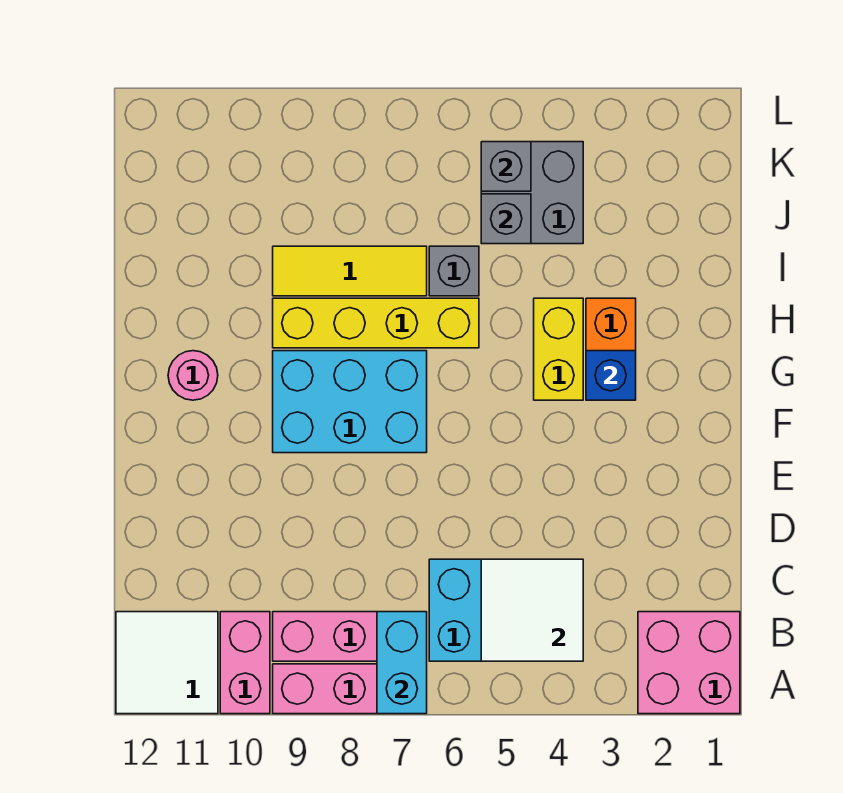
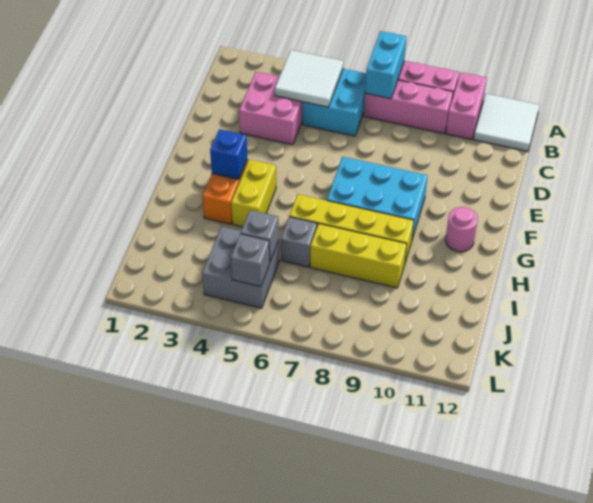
pink brick A1:B2 level 1 -> pink brick C3:D4 level 1
yellow tile I7:I9 level 1 -> yellow brick I7:I9 level 1

